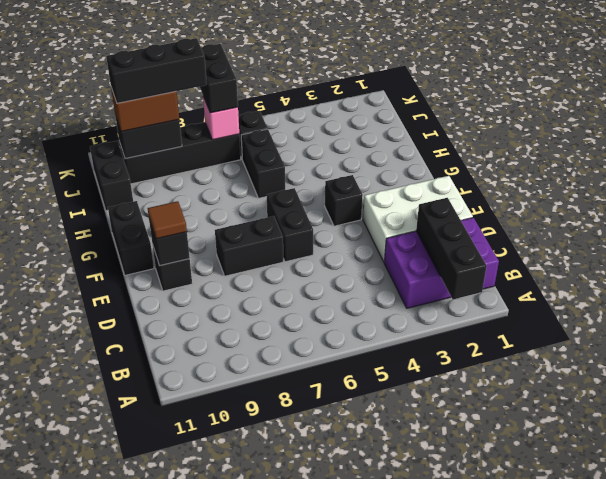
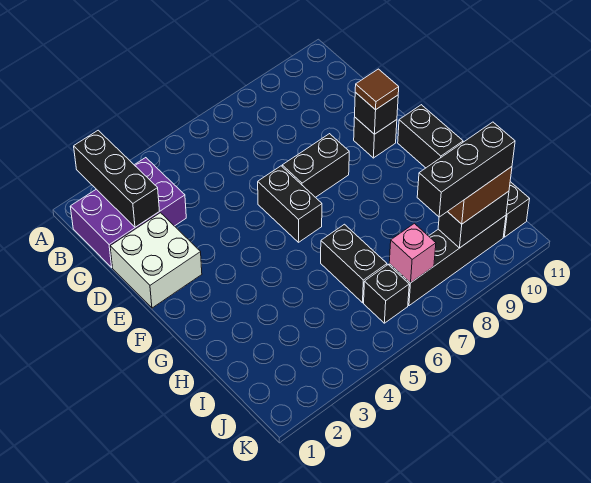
white brick D1:E3 level 1 -> white brick D1:E2 level 1
black brick F4 level 1 -> none
black brick J7:K7 level 3 -> none

